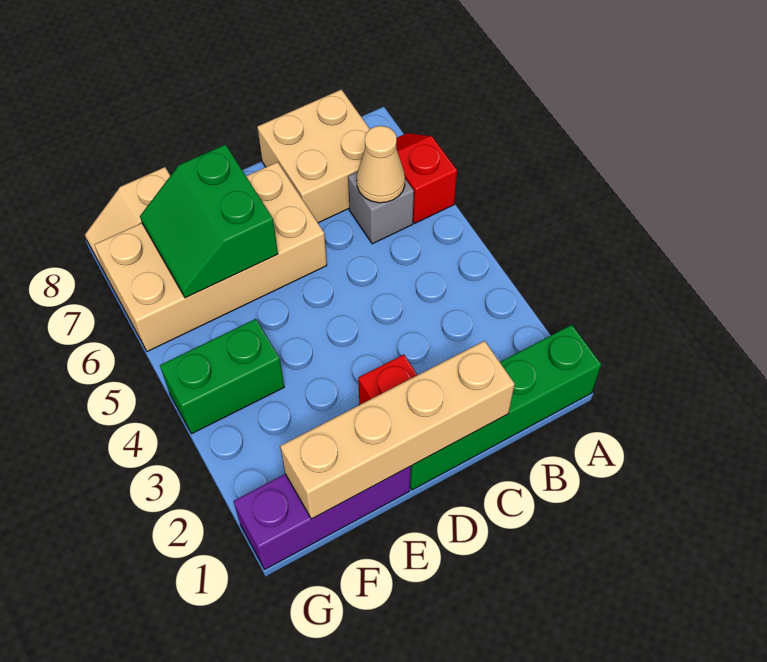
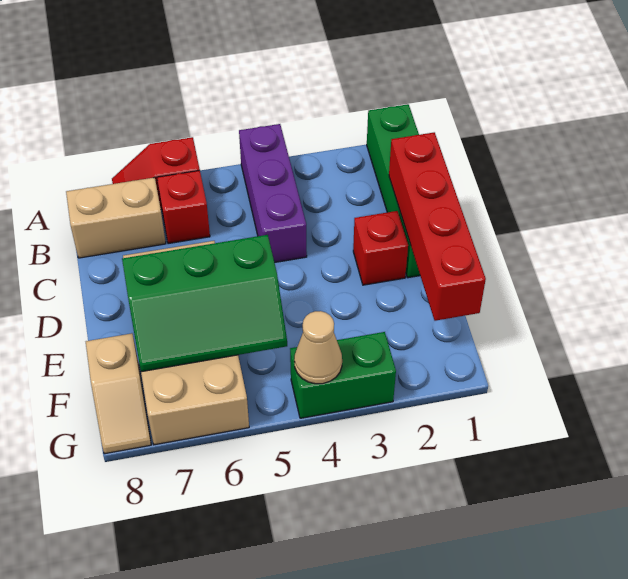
grey brick B6 level 1 -> red brick B6 level 1
tan cone B6 level 2 -> tan cone G4 level 2
tan brick B7:C8 level 1 -> tan brick B7:B8 level 1
tan brick C1:F1 level 2 -> red brick C1:F1 level 2
purple brick E1:G1 level 1 -> purple brick A4:C4 level 1
green slope E6:F7 level 2 top E -> green slope E5:F7 level 2 top E
green brick F4:G4 level 1 -> green brick G3:G4 level 1

